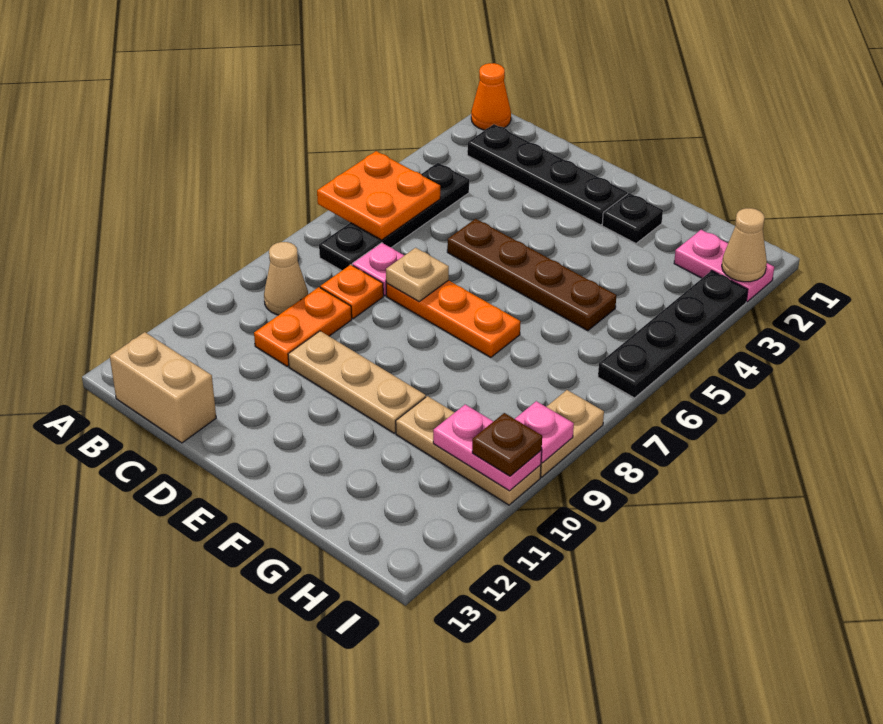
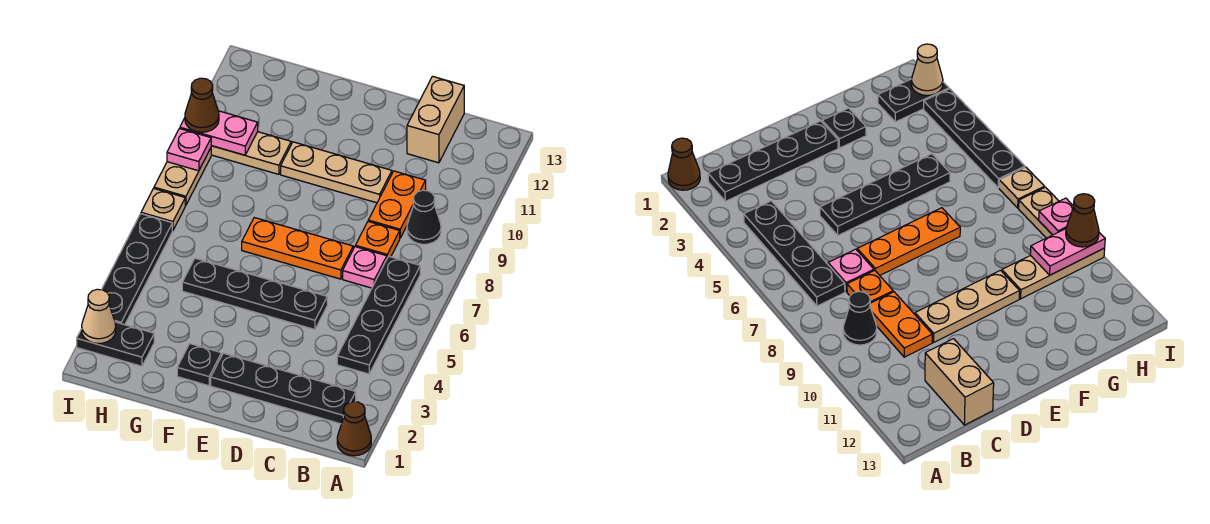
orange cone A1 level 1 -> brown cone A1 level 1
orange plate A5:B6 level 2 -> none
tan cone B9 level 1 -> black cone B9 level 1
tan brick B13:C13 level 1 -> tan brick C12:C13 level 1
brown plate D5:G5 level 1 -> black plate D5:G5 level 1
tan plate D7 level 2 -> tan plate I7 level 1
pink plate H2:I2 level 1 -> black plate H2:I2 level 1
brown plate I10 level 3 -> brown cone I10 level 3

